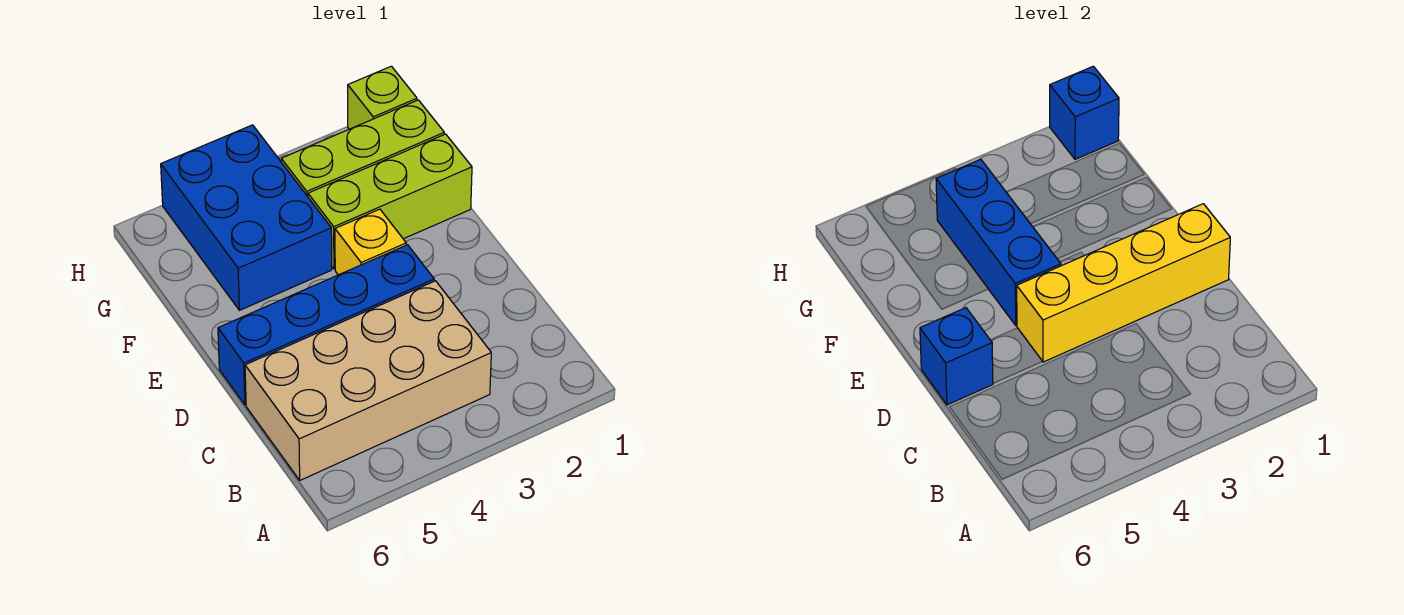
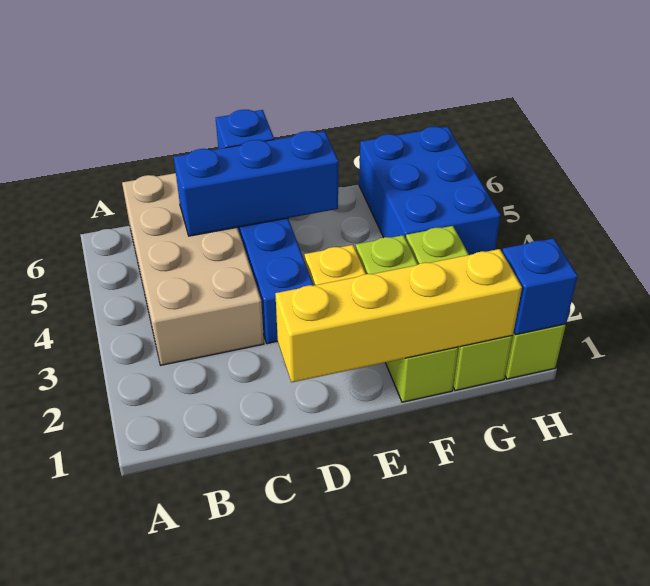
yellow brick D1:D4 level 2 -> yellow brick D1:G1 level 2
blue brick E4:G4 level 2 -> blue brick C5:E5 level 2
blue brick F4:H5 level 1 -> blue brick G4:H6 level 1

